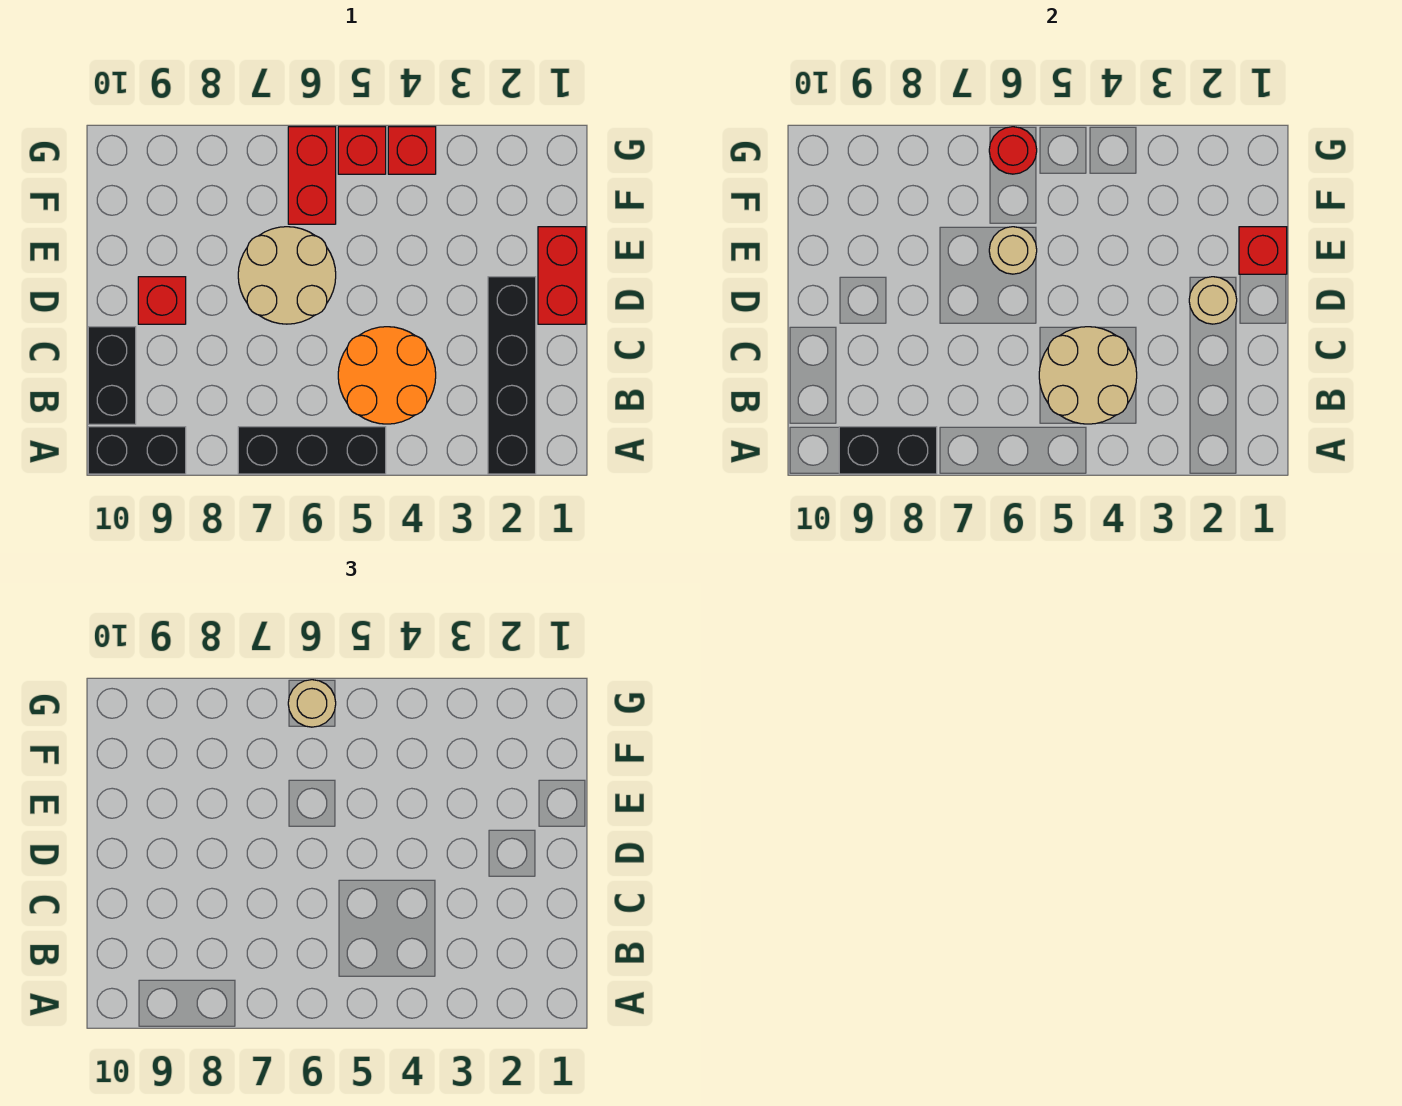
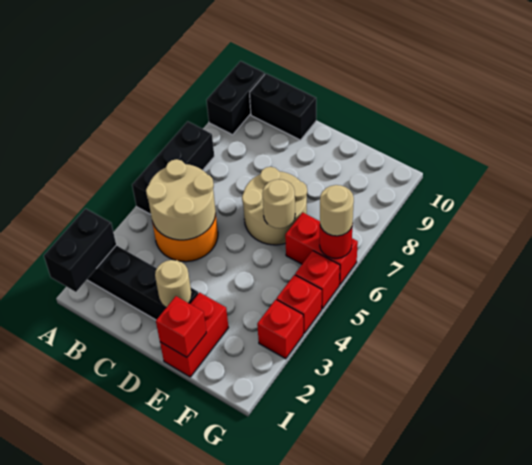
black brick A8:A9 level 2 -> black brick A1:A2 level 2
red brick D1:E1 level 1 -> red brick E1:E2 level 1
red brick D9 level 1 -> red brick G3 level 1

